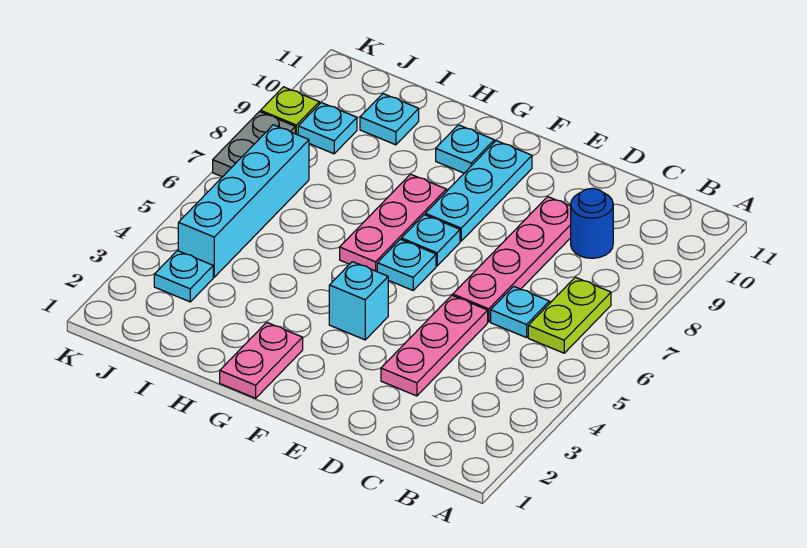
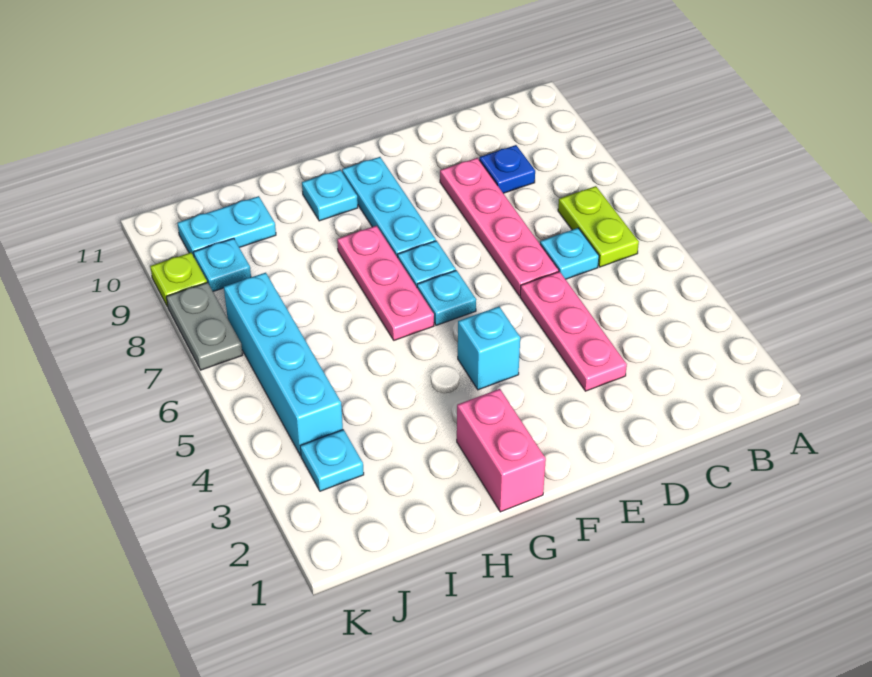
blue round brick C9 level 1 -> blue plate C9 level 1
pink plate G1:G2 level 1 -> pink brick G1:G2 level 1
cyan plate I10 level 1 -> cyan plate I10:J10 level 1

